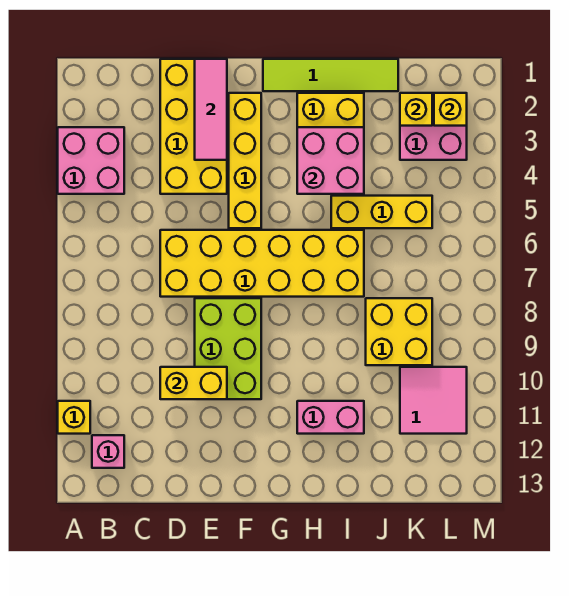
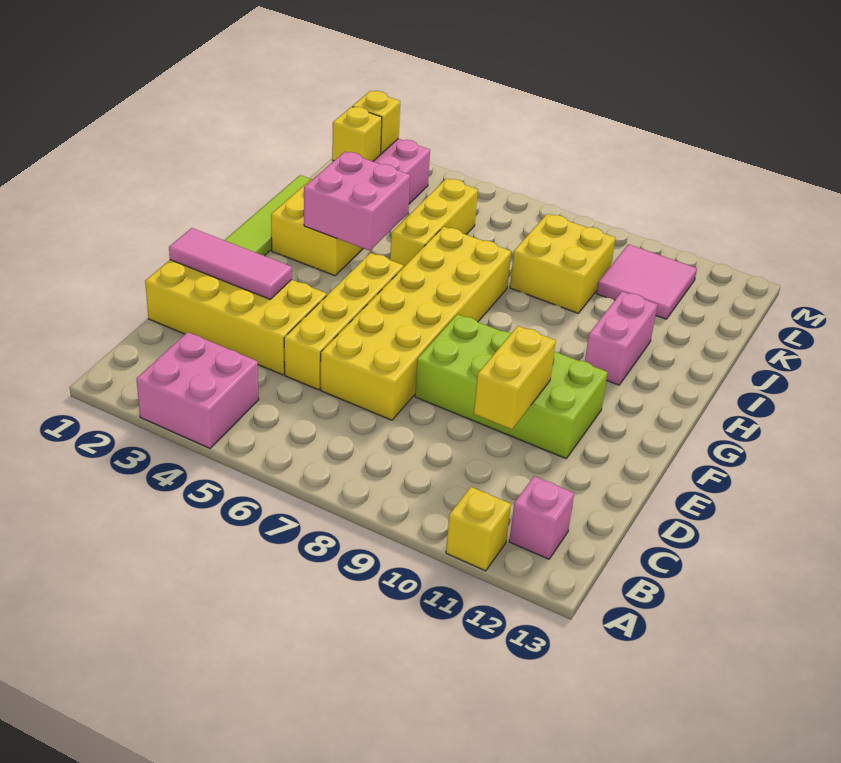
lime brick E8:F10 level 1 -> lime brick E8:F11 level 1
yellow brick F2:F5 level 1 -> yellow brick D5:G5 level 1

